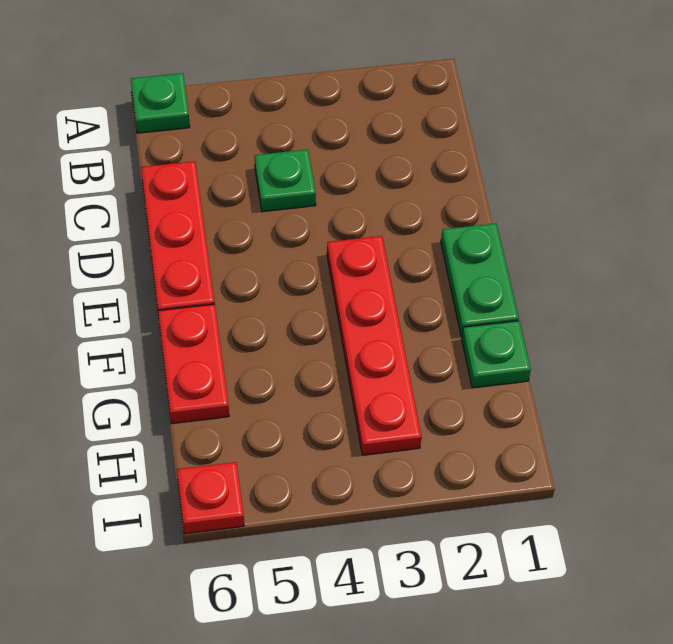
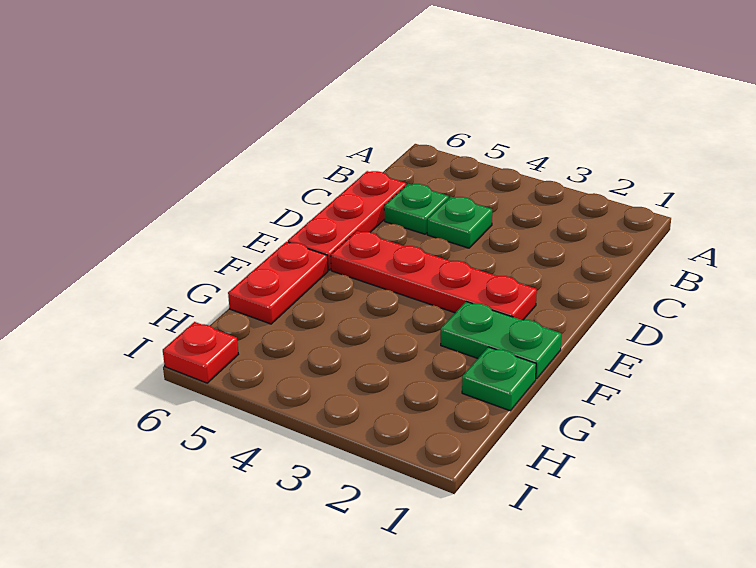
green plate A6 level 1 -> green plate C5 level 1
green plate E1:F1 level 1 -> green plate F1:F2 level 1
red plate E3:H3 level 1 -> red plate E2:E5 level 1

